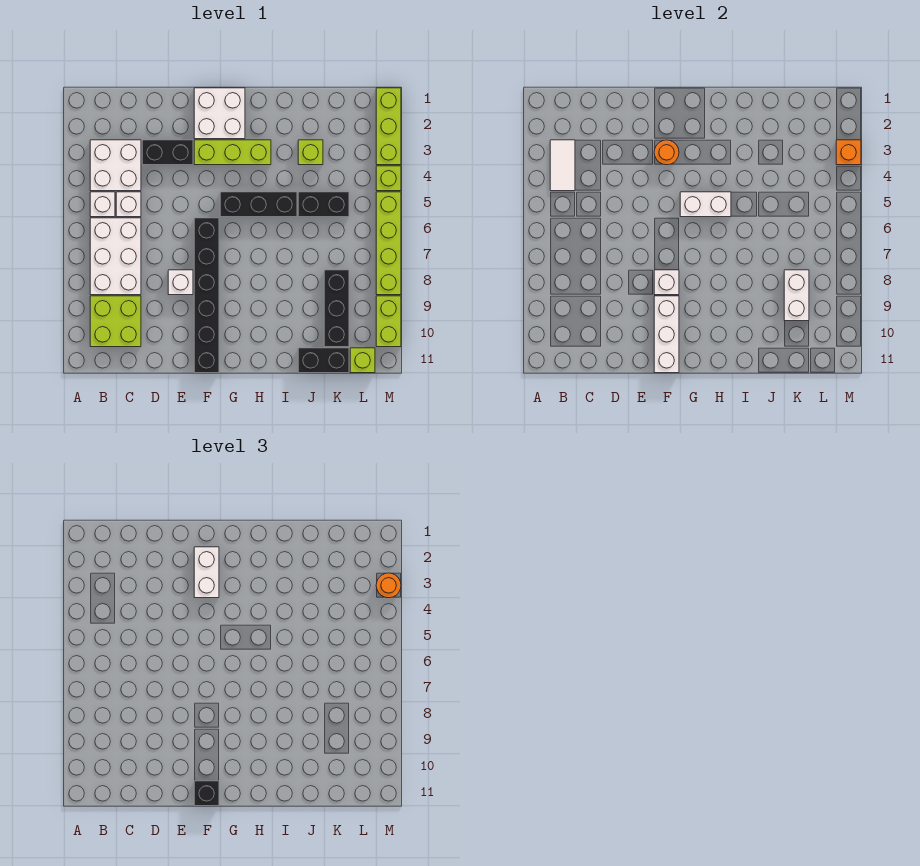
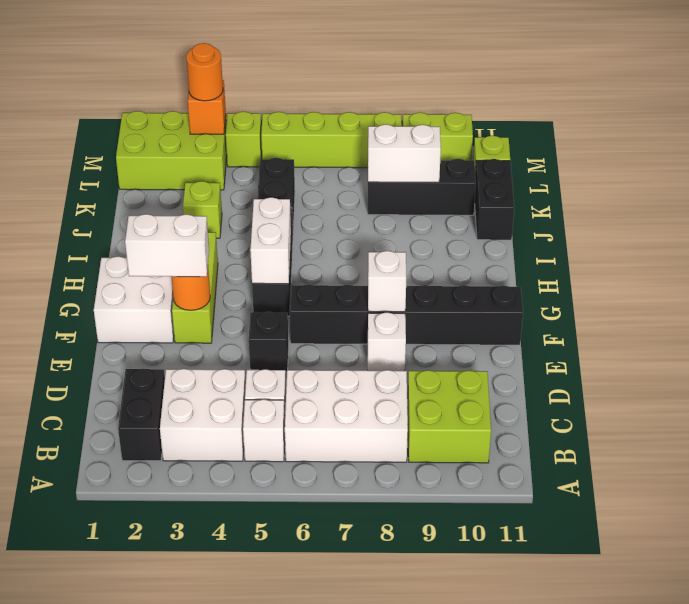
white tile B3:B4 level 2 -> none
black brick D3:E3 level 1 -> black brick B2:C2 level 1
white brick F9:F11 level 2 -> none
black brick F11 level 3 -> black brick E5 level 1
lime brick M1:M3 level 1 -> lime brick L1:M3 level 1

